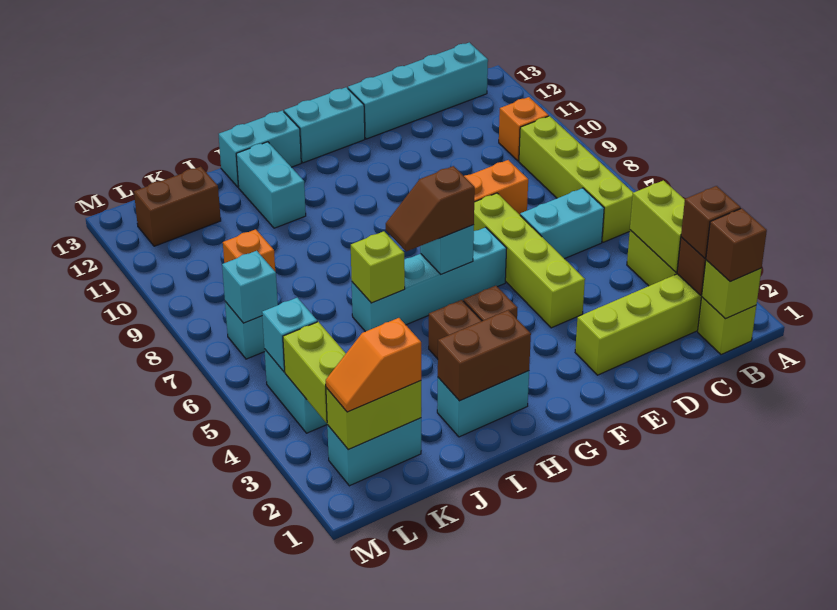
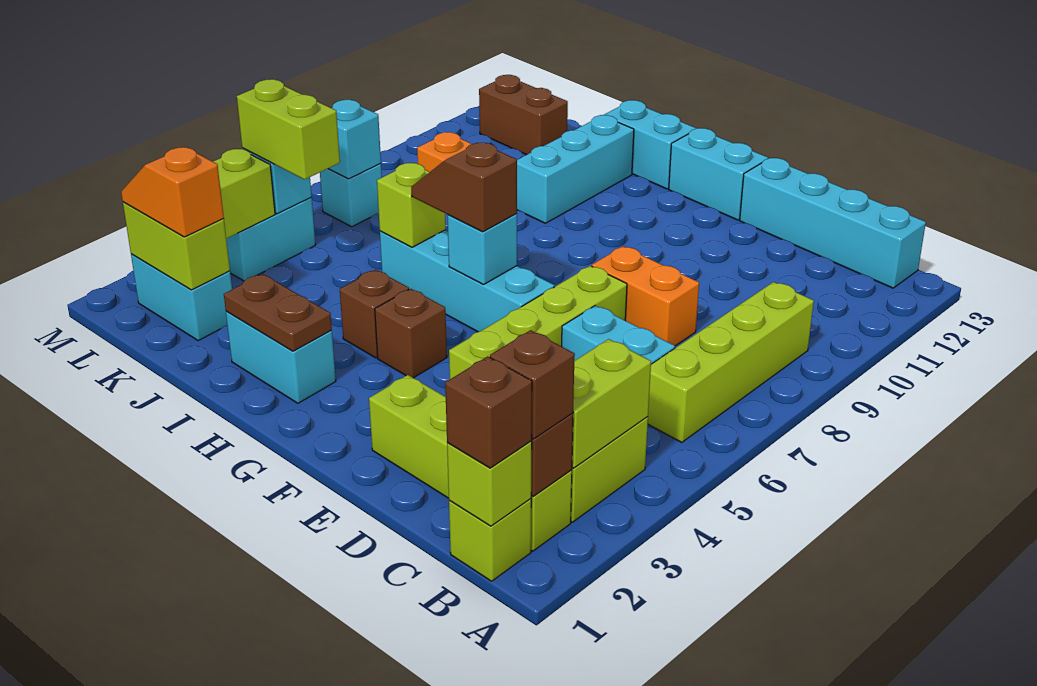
orange brick B10 level 1 -> none
brown brick H2:I2 level 2 -> brown plate H2:I2 level 2
cyan brick I11:I12 level 1 -> cyan brick I10:I12 level 1
none -> lime brick K5:L5 level 3

